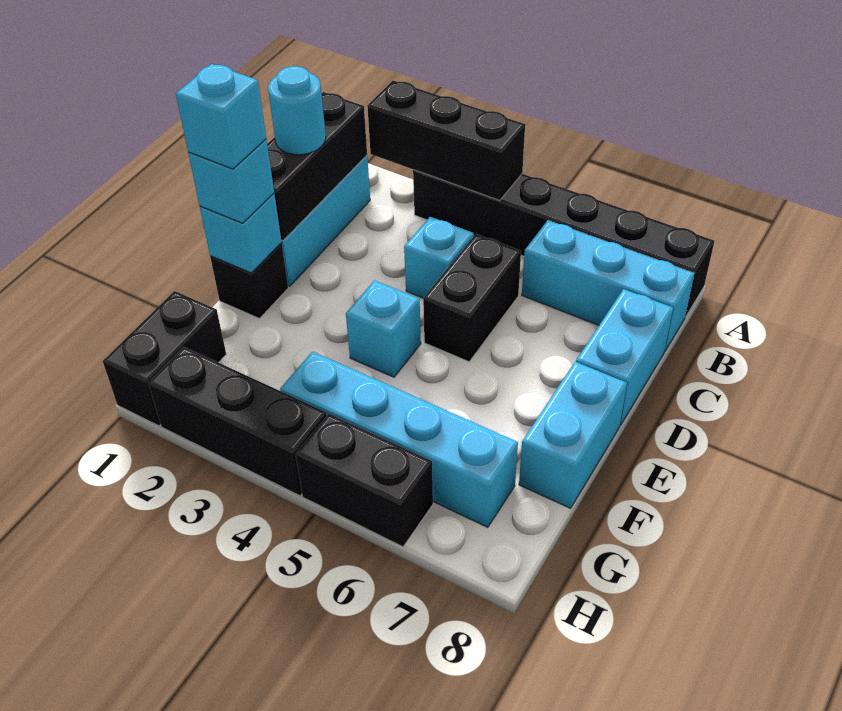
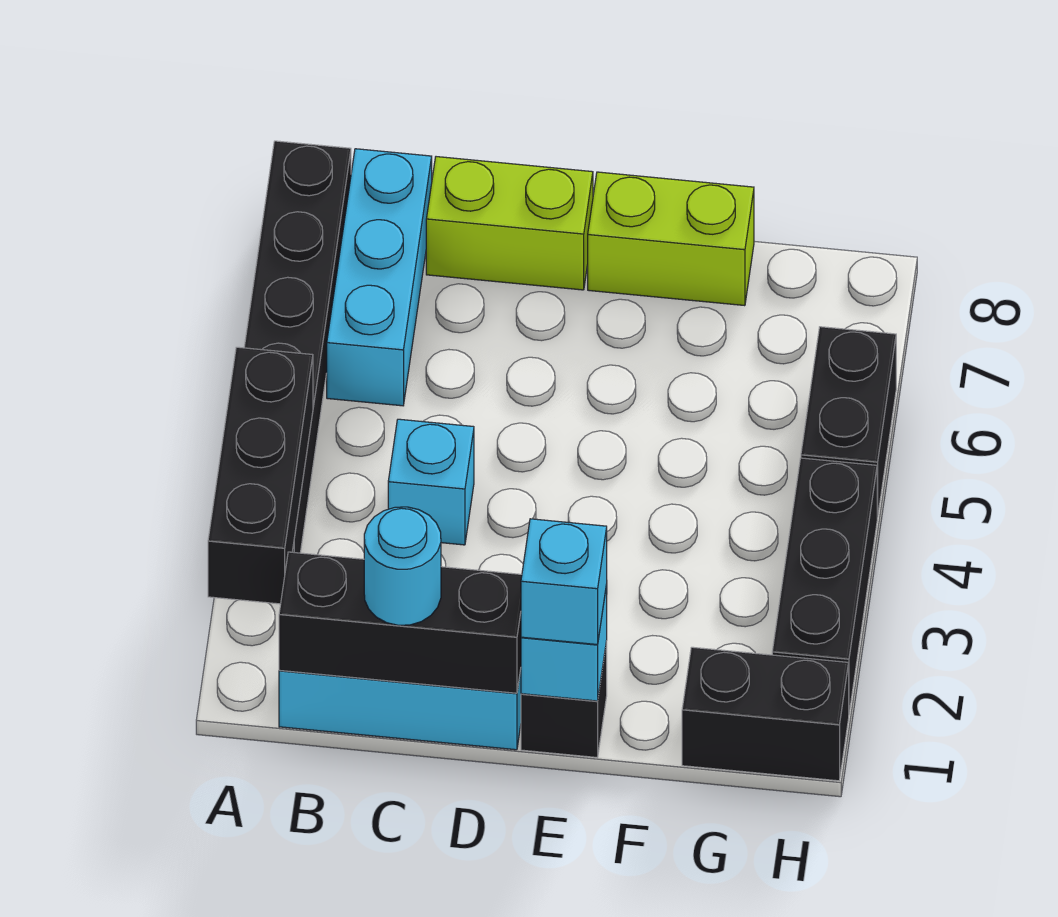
black brick C5:D5 level 1 -> none
cyan brick C8:D8 level 1 -> lime brick C8:D8 level 1
cyan brick E1 level 4 -> none
cyan brick E4 level 1 -> none
cyan brick E8:F8 level 1 -> lime brick E8:F8 level 1
cyan brick G4:G7 level 1 -> none

